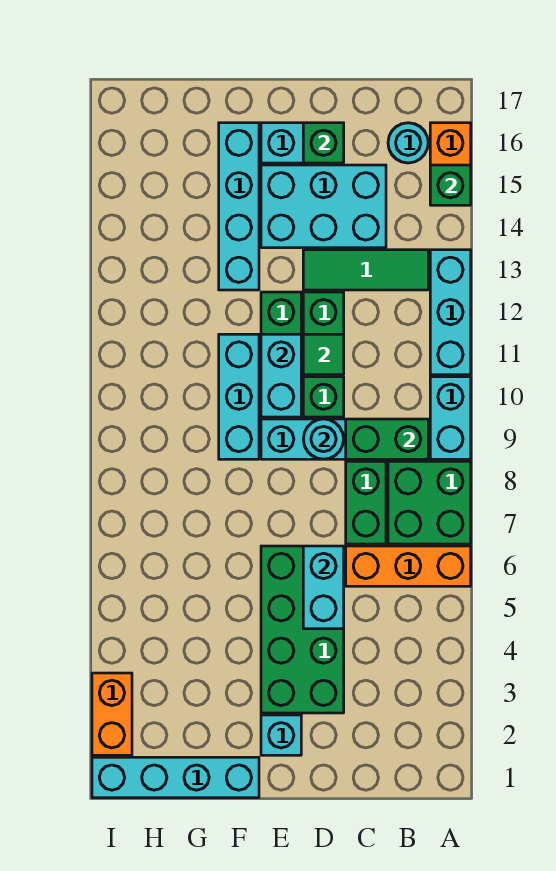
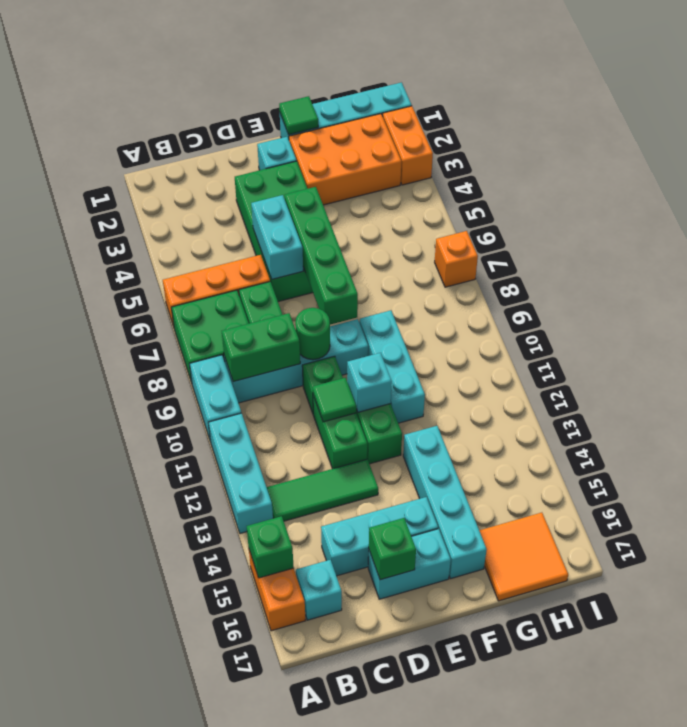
cyan round brick B16 level 1 -> cyan brick B16 level 1
cyan brick C14:E15 level 1 -> cyan brick C15:E15 level 1
cyan round brick D9 level 2 -> green round brick D9 level 2
none -> green brick E5:E8 level 2
cyan brick E10:E11 level 2 -> cyan brick E11 level 2
none -> green tile F1 level 2
none -> orange brick F2:H3 level 1
none -> orange tile G16:H17 level 1
none -> orange brick I7 level 1

